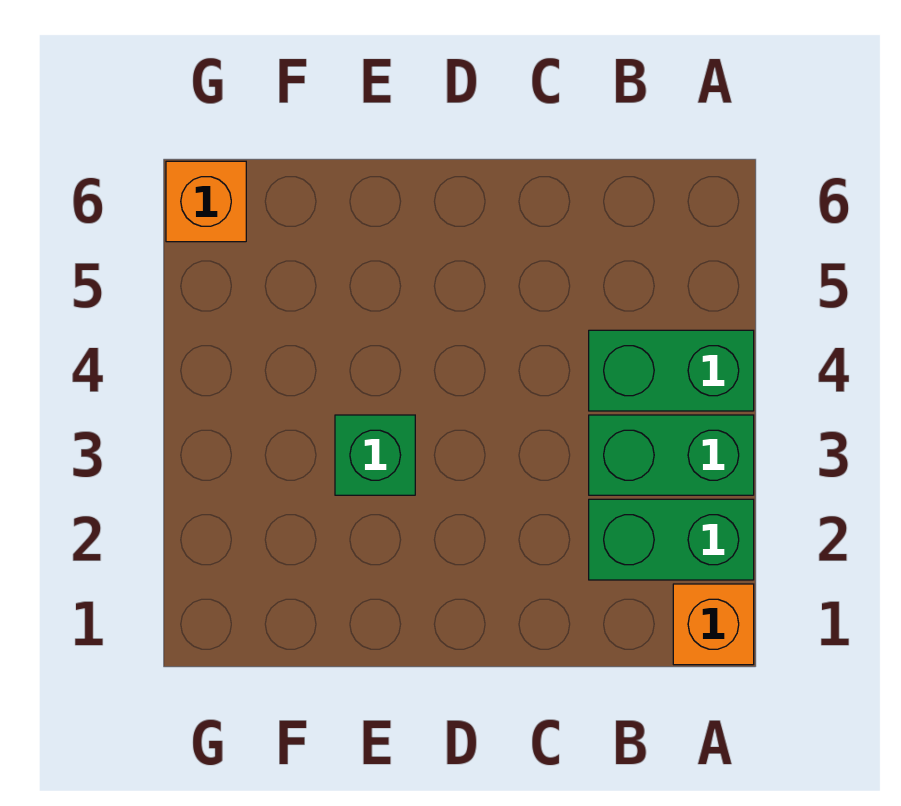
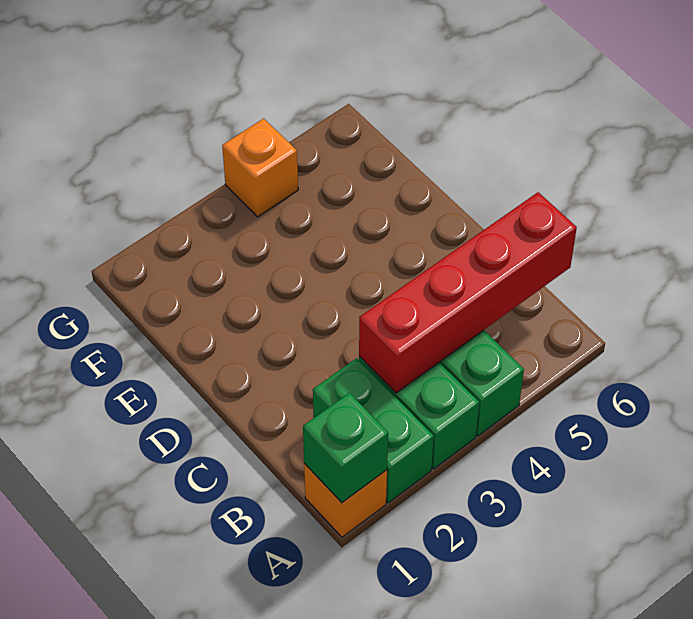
none -> red brick B3:B6 level 2
green brick E3 level 1 -> green brick A1 level 2
orange brick G6 level 1 -> orange brick G4 level 1

